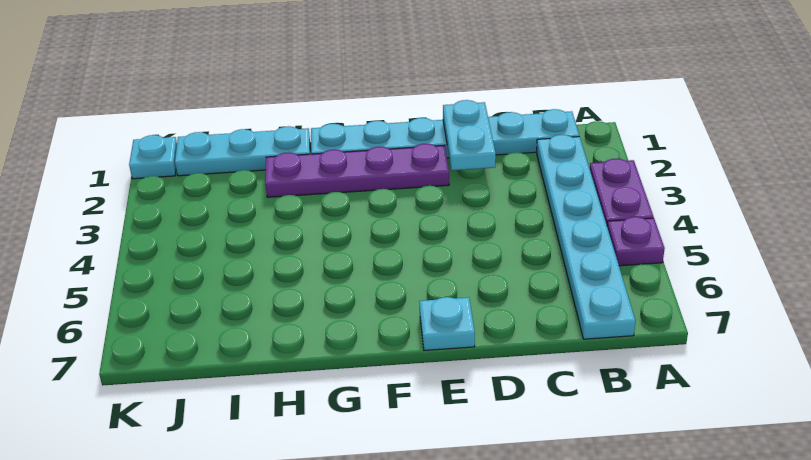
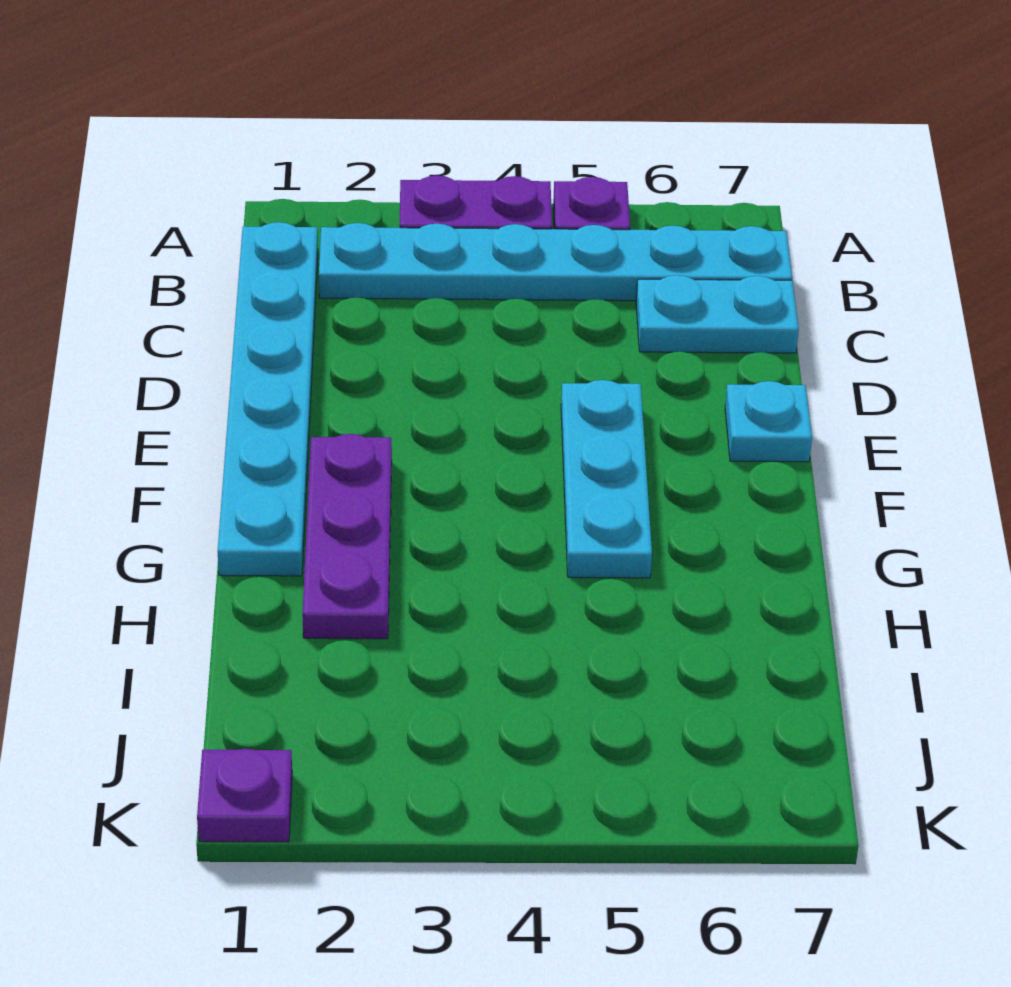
cyan plate D1:D2 level 2 -> cyan plate C6:C7 level 1
purple plate E2:H2 level 1 -> purple plate F2:H2 level 1
cyan plate H1:J1 level 1 -> cyan plate E5:G5 level 1
cyan plate K1 level 1 -> purple plate K1 level 1

